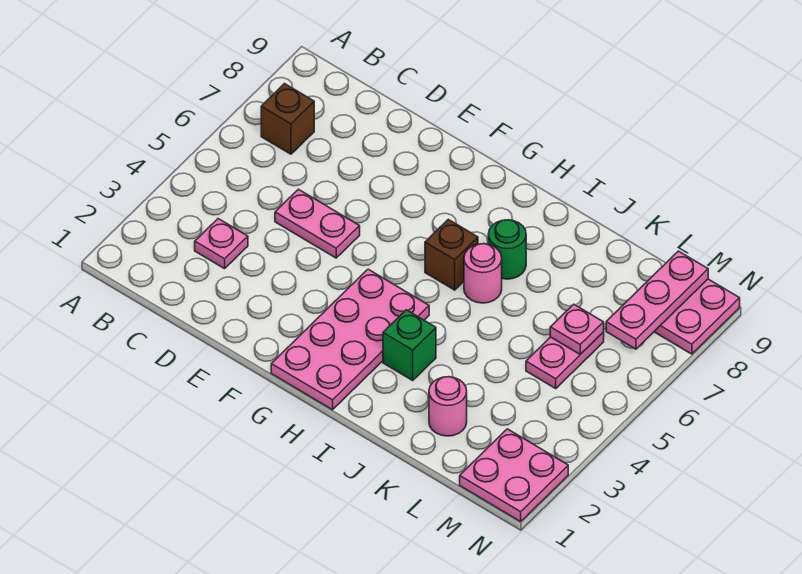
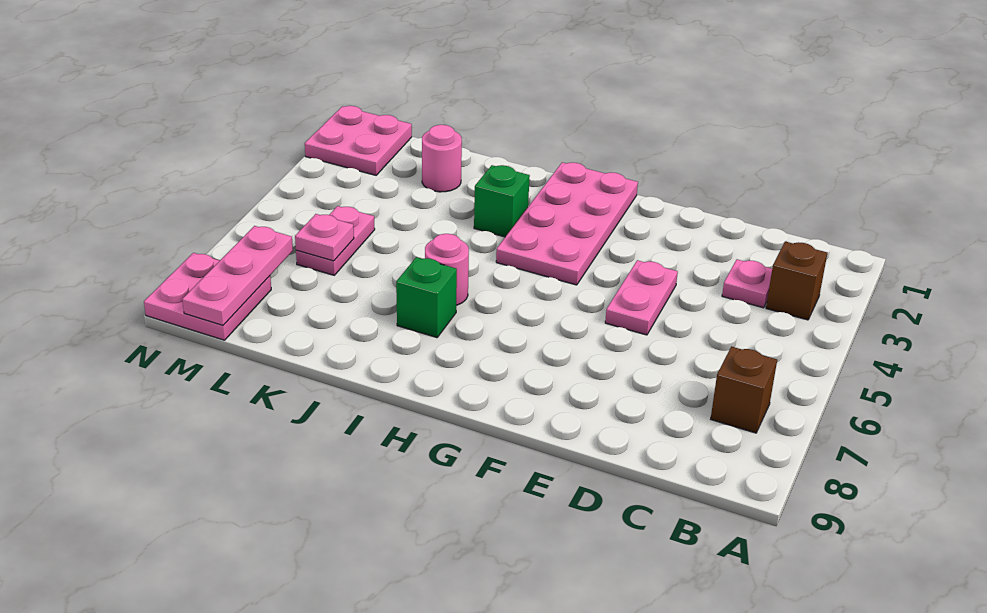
pink plate D5:E5 level 1 -> pink plate E4:E5 level 1
brown brick H6 level 1 -> brown brick B3 level 1
green round brick I7 level 1 -> green brick I7 level 1

